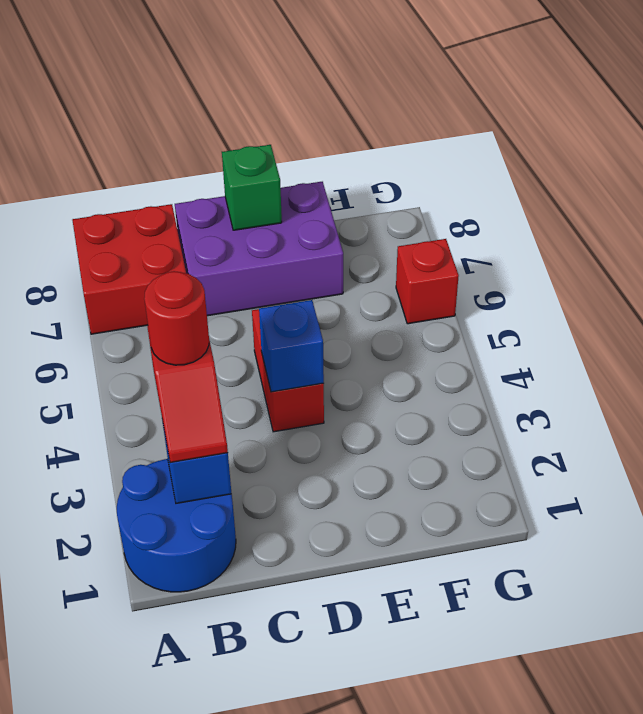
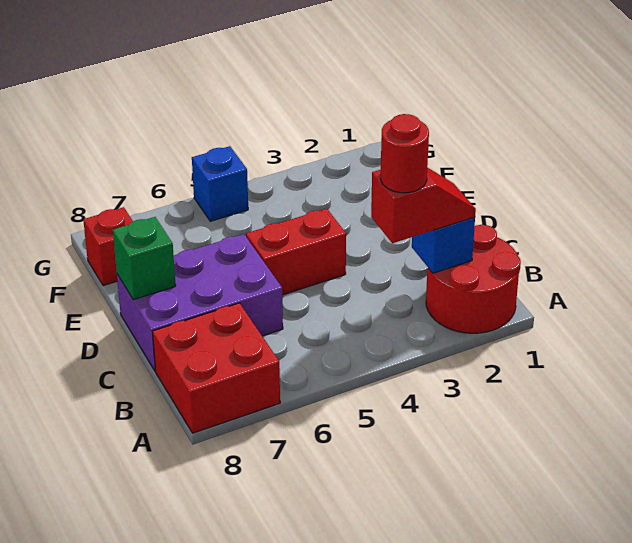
blue round brick A1:B2 level 1 -> red round brick A1:B2 level 1
purple brick C7:E8 level 1 -> purple brick C6:D8 level 1
blue brick D4 level 2 -> blue brick G5 level 1
red brick G6 level 1 -> red brick F8 level 1

